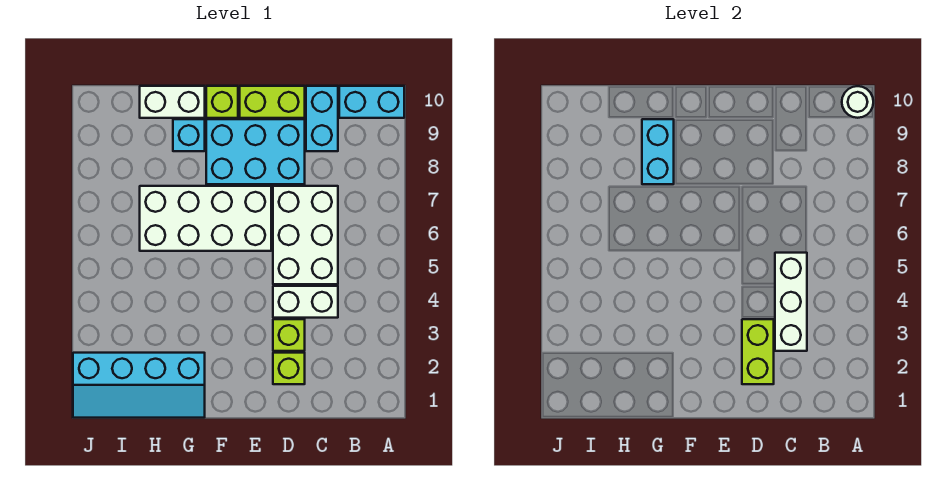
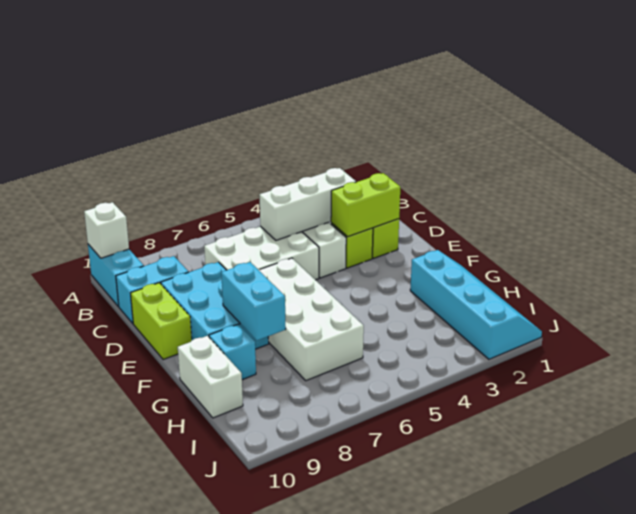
white round brick A10 level 2 -> white brick A10 level 2
lime brick F10 level 1 -> none
cyan brick G8:G9 level 2 -> cyan brick F8:G8 level 2

